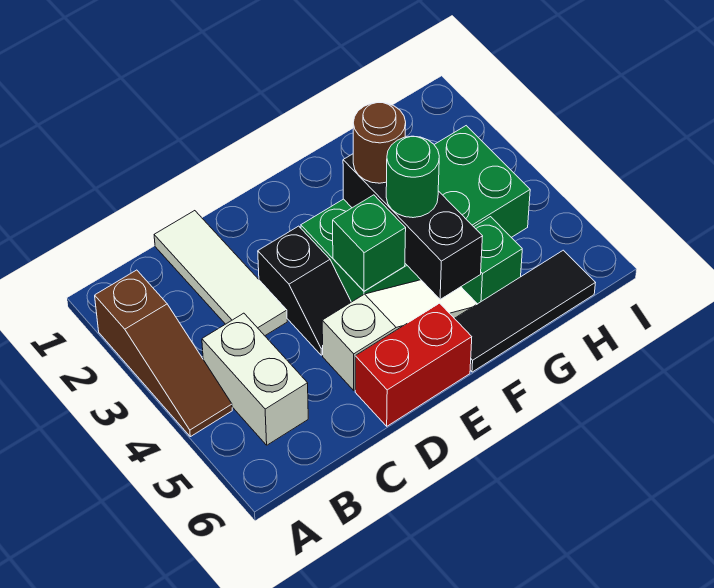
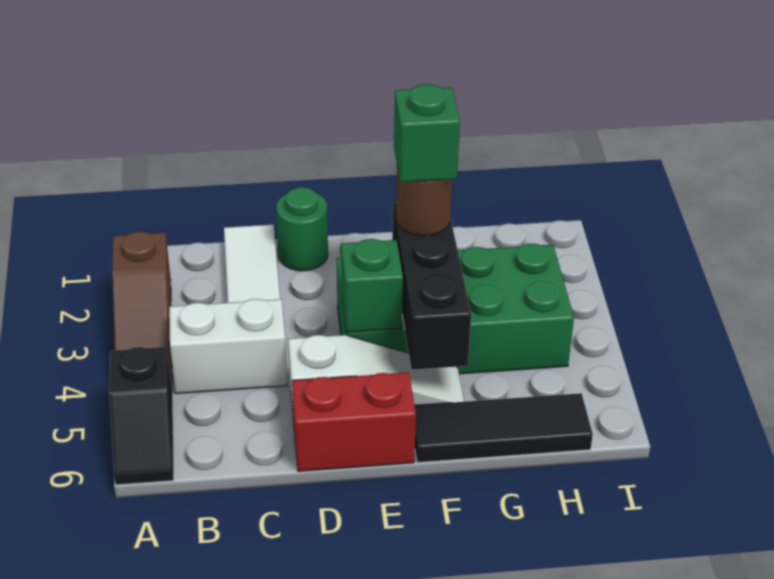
white brick B4:B5 level 1 -> white brick B4:C4 level 1
black slope D3:D4 level 1 top 3 -> black slope A5:A6 level 1 top 5
green round brick F4 level 3 -> green round brick D1 level 1
green brick G5 level 1 -> green brick F3 level 4

